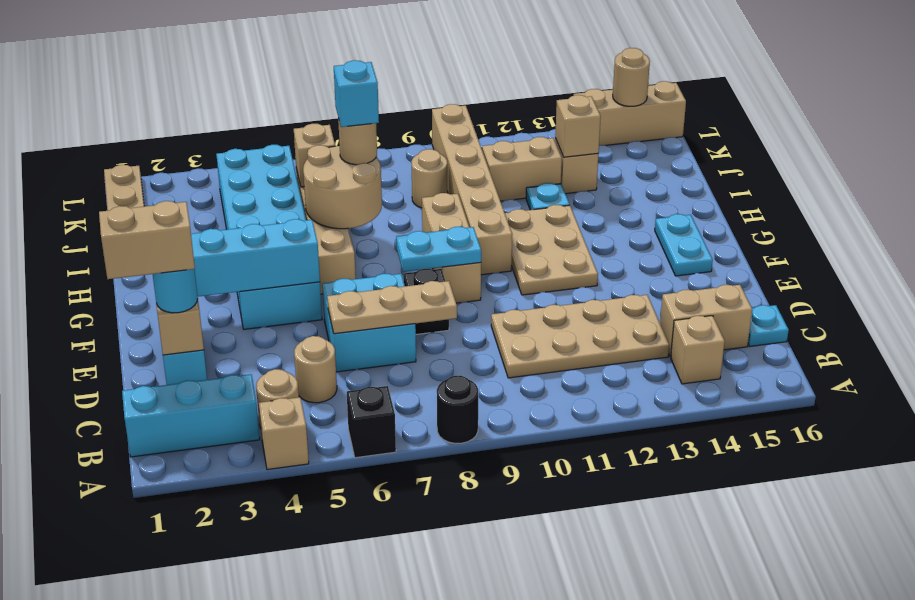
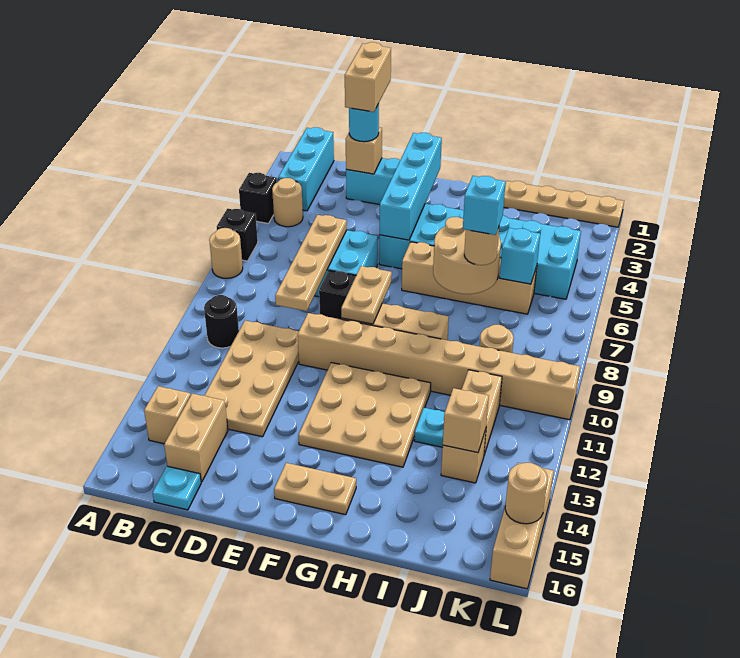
tan brick A4 level 1 -> black brick A4 level 1
black round brick A8 level 1 -> black round brick B10 level 1
tan round brick C5 level 1 -> tan round brick A7 level 1
tan plate D6:D8 level 2 -> tan plate D6:D9 level 2
cyan plate F8:F9 level 2 -> tan plate F8:F9 level 2
tan plate F11:H12 level 1 -> tan plate F11:H13 level 1
cyan plate F15:G15 level 1 -> tan plate F15:G15 level 1
tan brick G10:L10 level 1 -> tan brick E10:L10 level 1
tan brick J6 level 2 -> cyan brick J6 level 2

